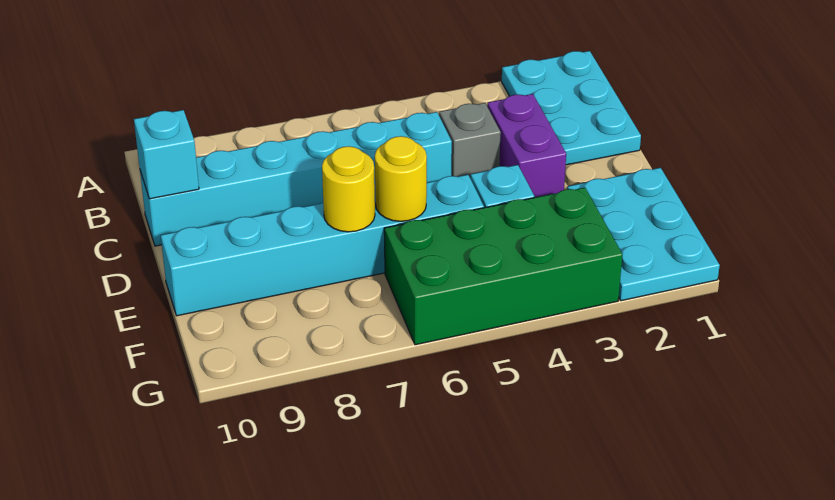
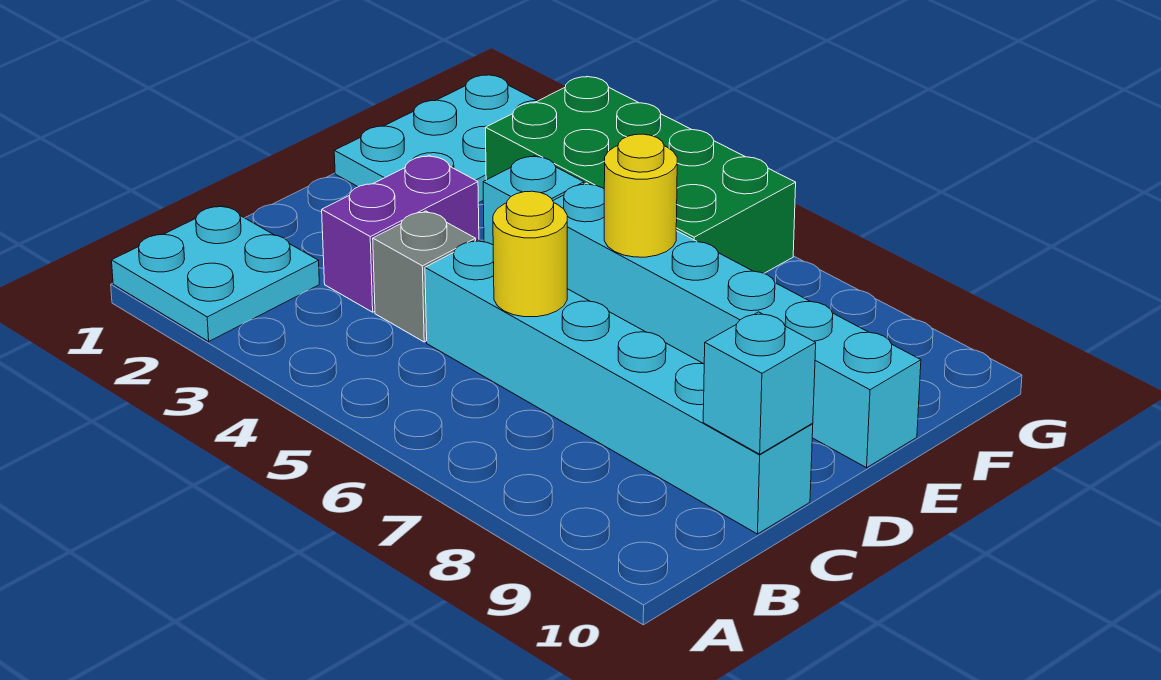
cyan plate A1:C2 level 1 -> cyan plate A1:B2 level 1
yellow round brick E7 level 2 -> yellow round brick C6 level 2

